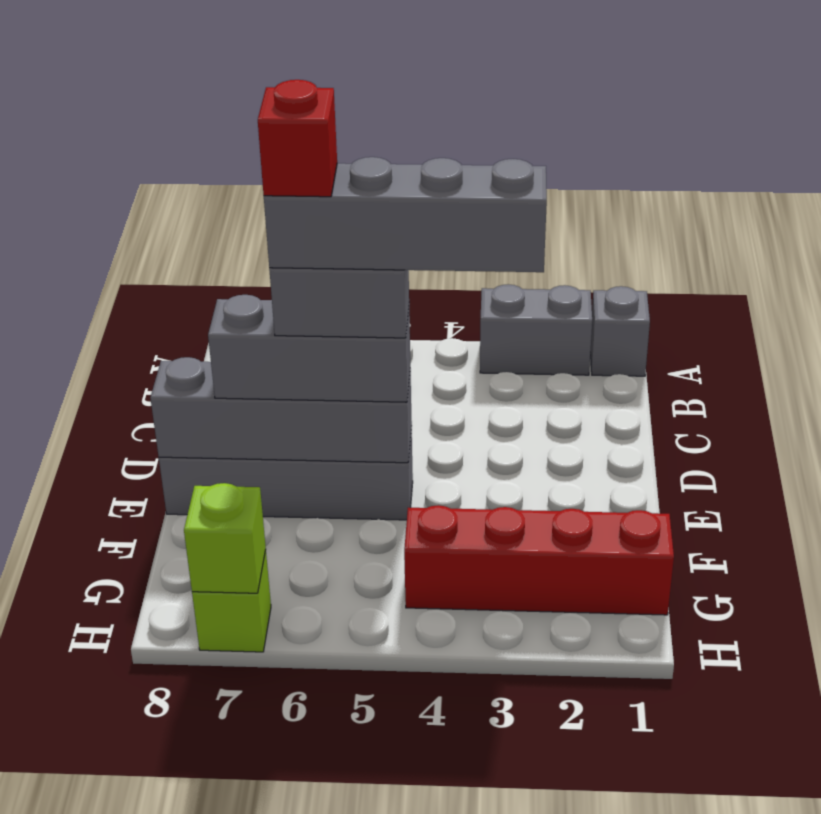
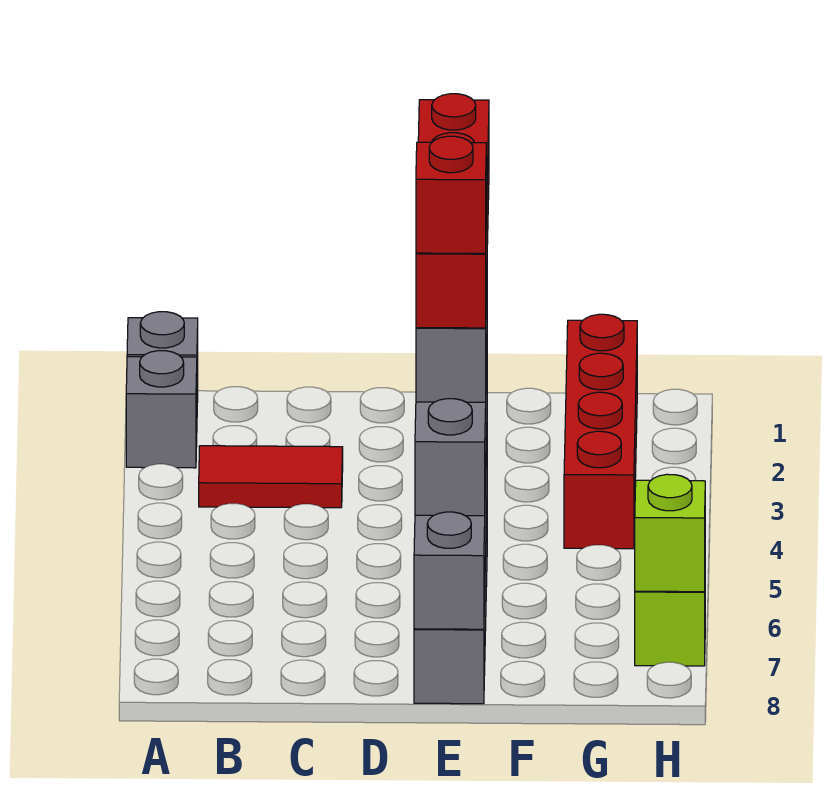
grey brick A2:A3 level 1 -> grey brick A2 level 1
none -> red tile B3:C3 level 1
grey brick E3:E6 level 5 -> red brick E3:E6 level 5

